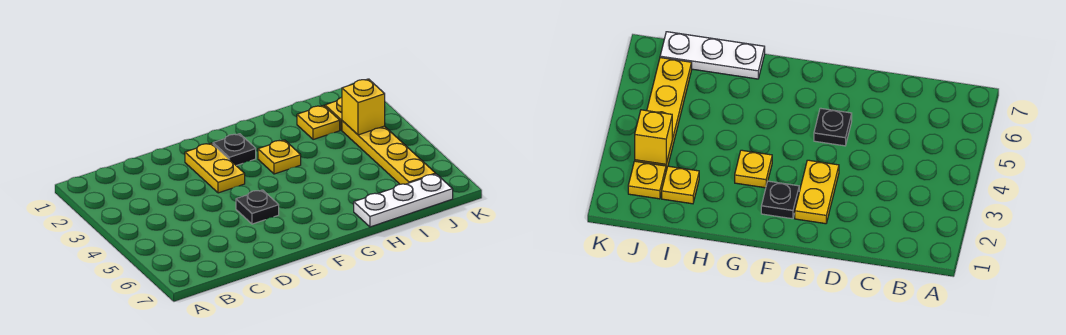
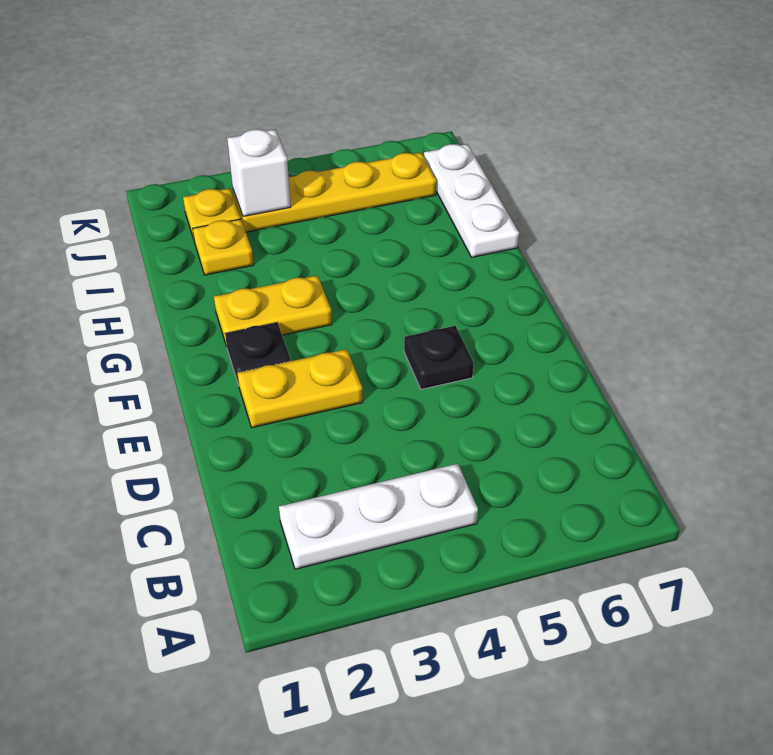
none -> white plate B2:B4 level 1
yellow plate G3 level 1 -> yellow plate G2:G3 level 1
yellow brick J3 level 2 -> white brick J3 level 2

